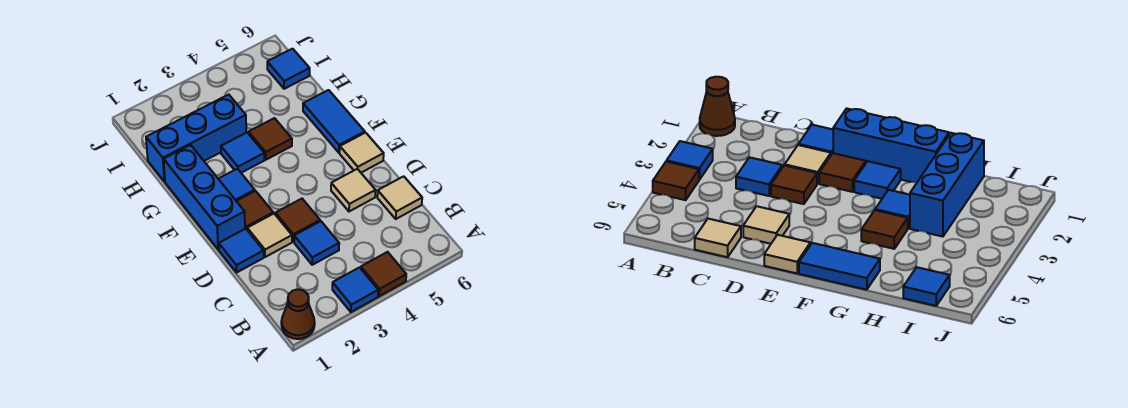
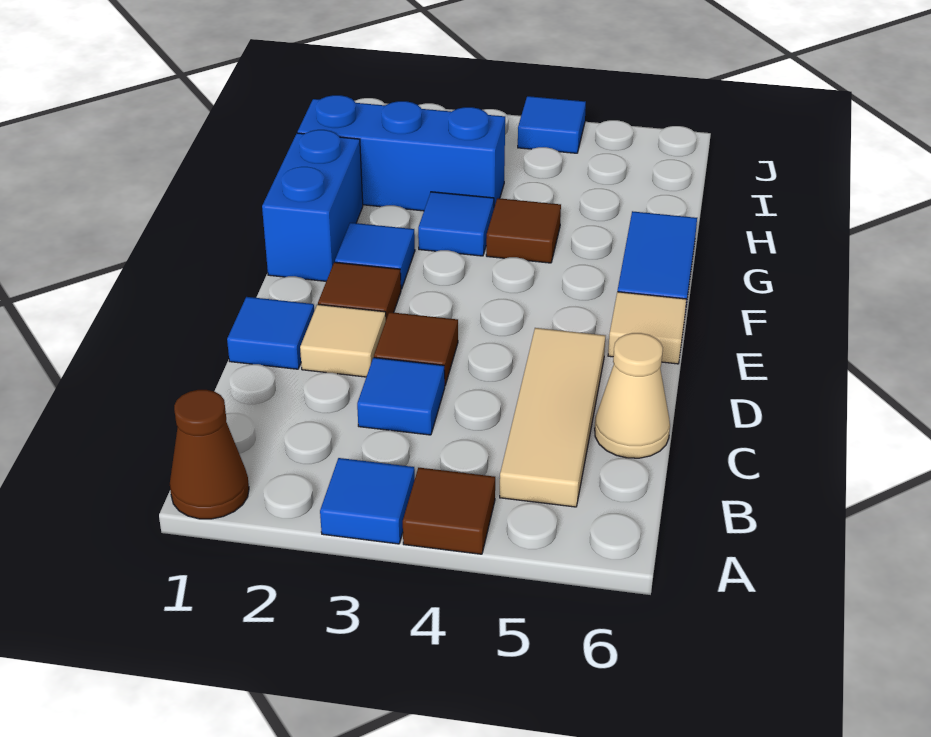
tan tile C6 level 1 -> tan cone C6 level 1
tan tile D5 level 1 -> tan tile B5:D5 level 1
blue brick E1:G1 level 1 -> blue brick F1:G1 level 1
blue tile I6 level 1 -> blue tile J4 level 1

